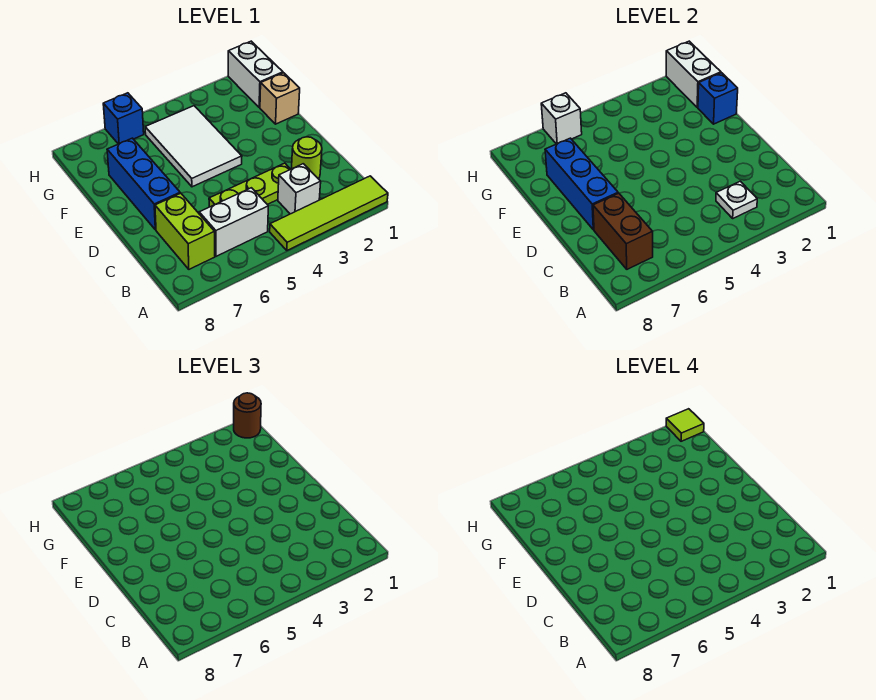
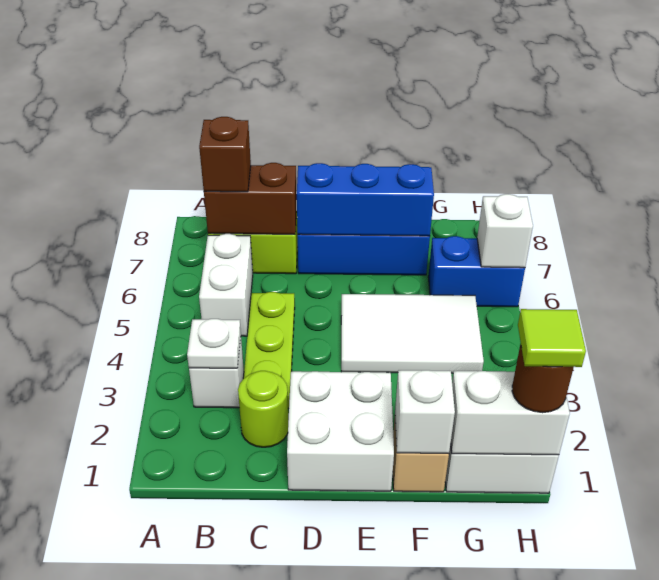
lime tile A1:A4 level 1 -> none
none -> brown brick B7 level 3
none -> white brick D1:E2 level 1
blue brick F1 level 2 -> white brick F1 level 2
blue brick H6 level 1 -> blue brick G6:H6 level 1

